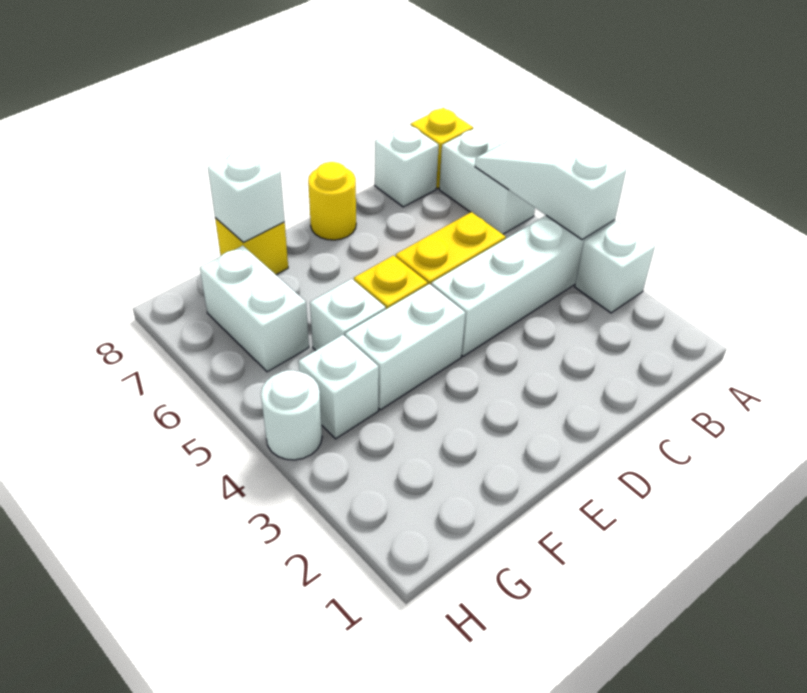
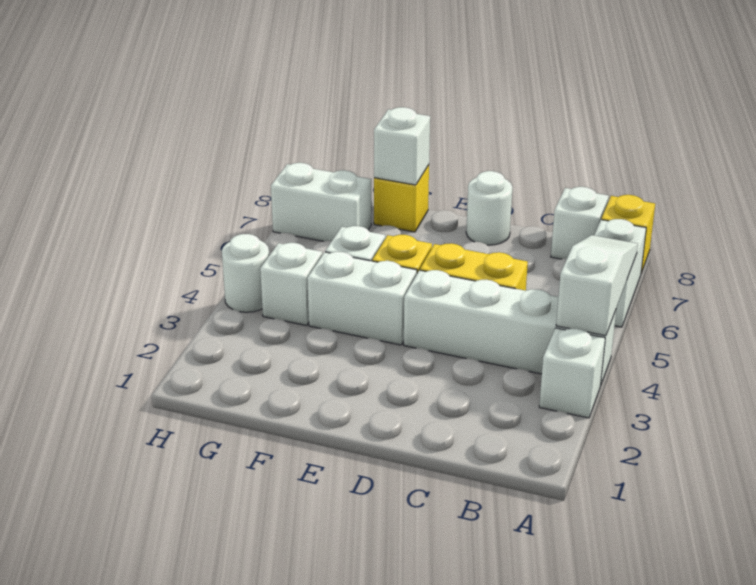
yellow round brick D8 level 1 -> white round brick D8 level 1
white brick G6:G7 level 1 -> white brick G7:H7 level 1

